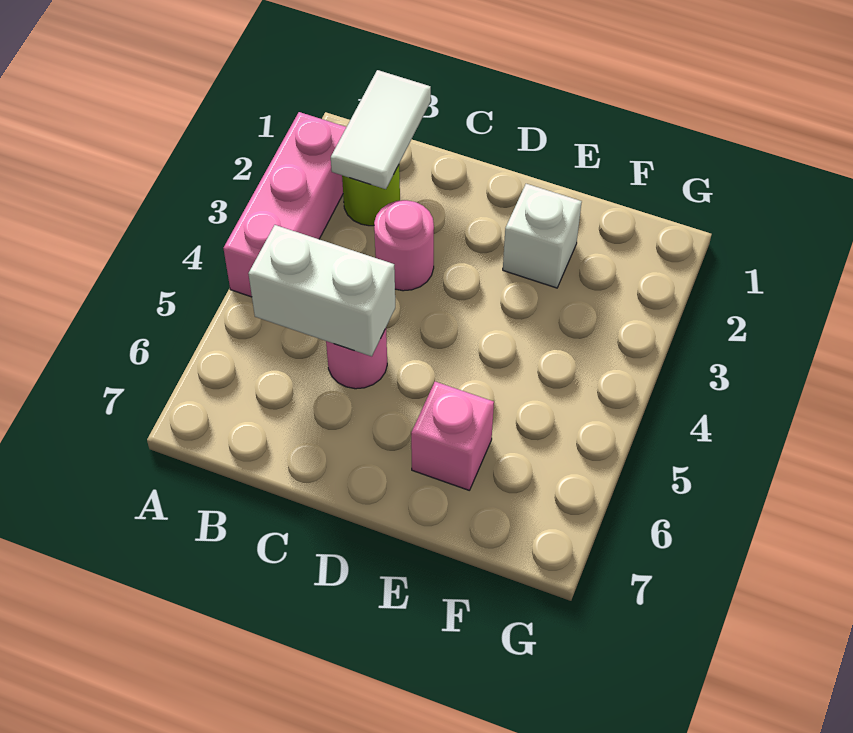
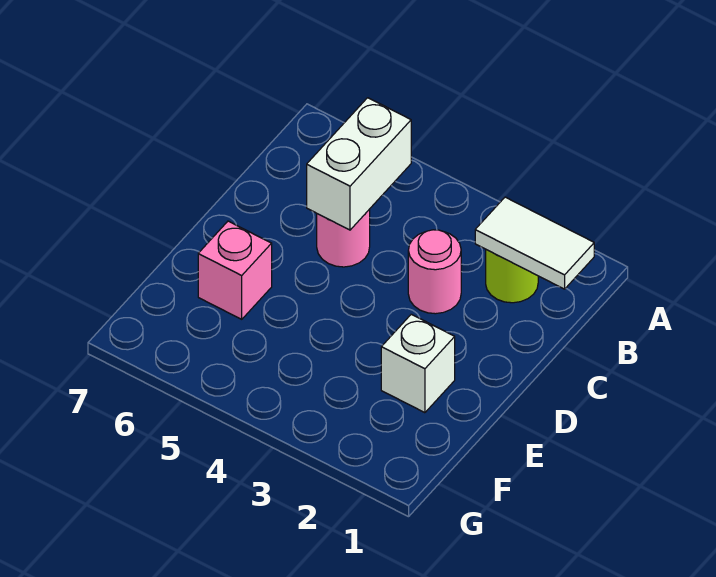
pink brick A2:A4 level 1 -> none

